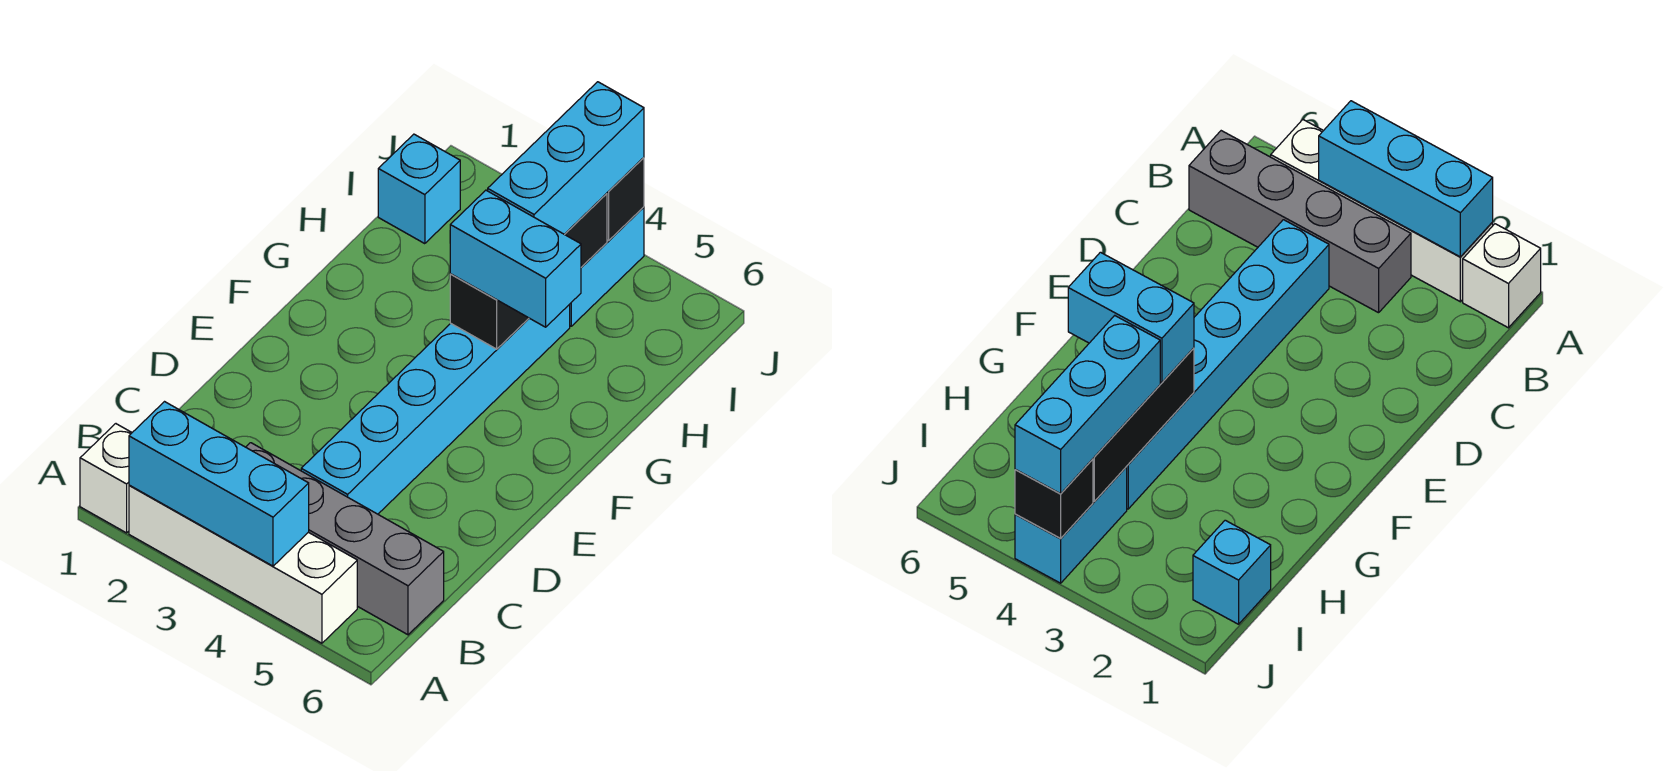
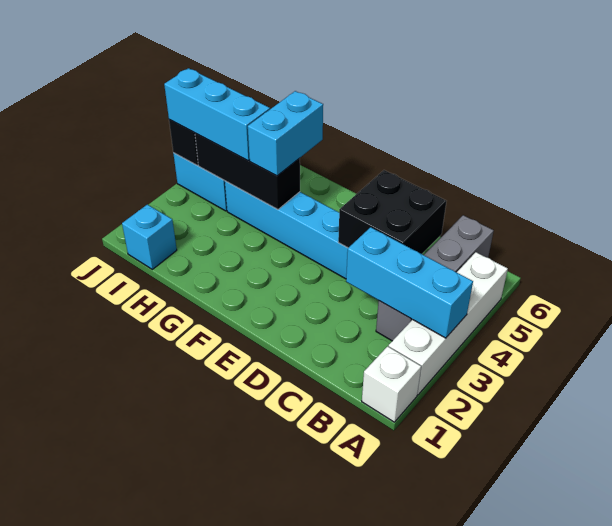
cyan brick A2:A4 level 2 -> cyan brick A3:C3 level 2
none -> black brick C4:D5 level 2

